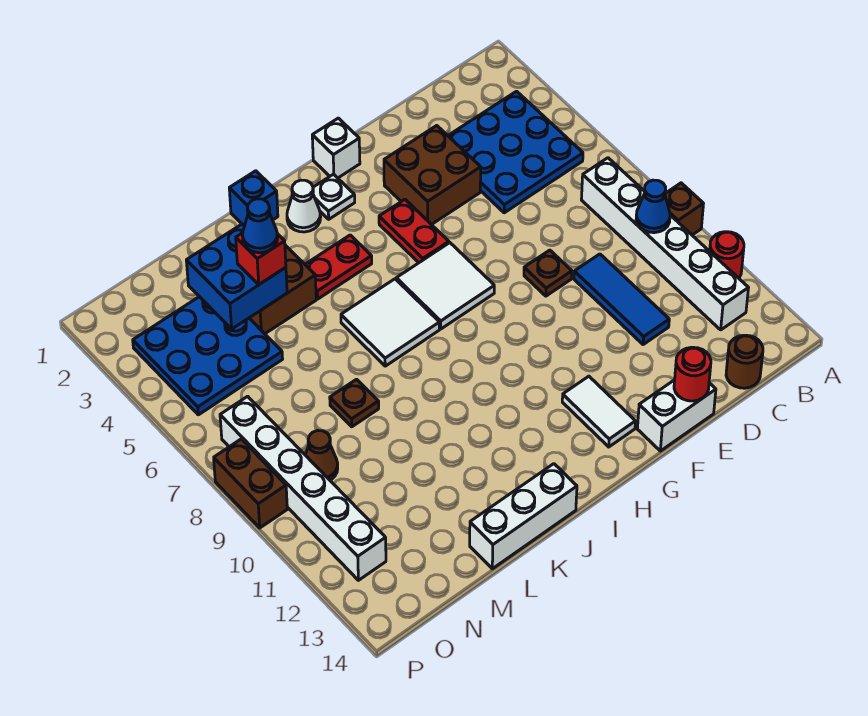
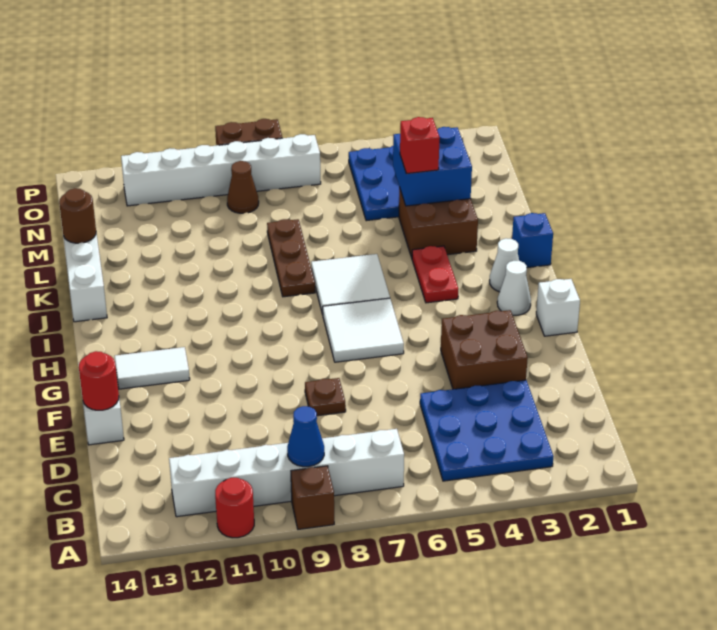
brown round brick C14 level 1 -> brown round brick L14 level 2
blue tile D9:D11 level 1 -> none
red plate G4:G5 level 1 -> none
white plate H2 level 1 -> white cone H2 level 1
blue cone L4 level 4 -> none
brown plate L8 level 1 -> brown plate J8:L8 level 1

